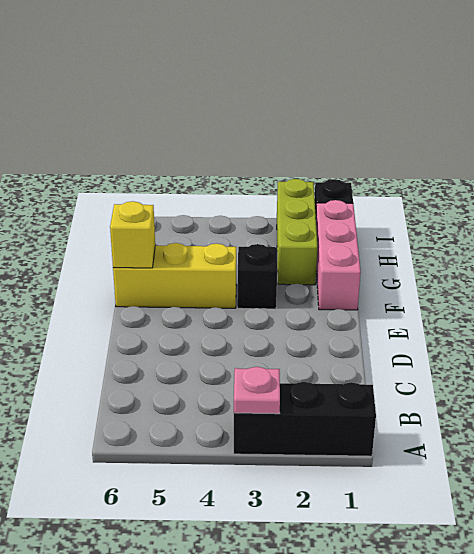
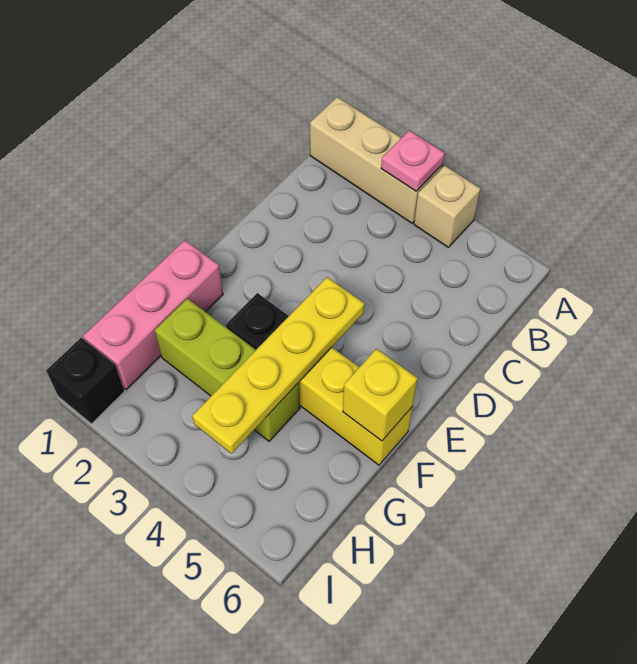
black brick A1:A3 level 1 -> tan brick A1:A3 level 1
none -> tan brick A4 level 1
none -> yellow plate E4:H4 level 2
lime brick G2:I2 level 1 -> lime brick G2:G4 level 1

